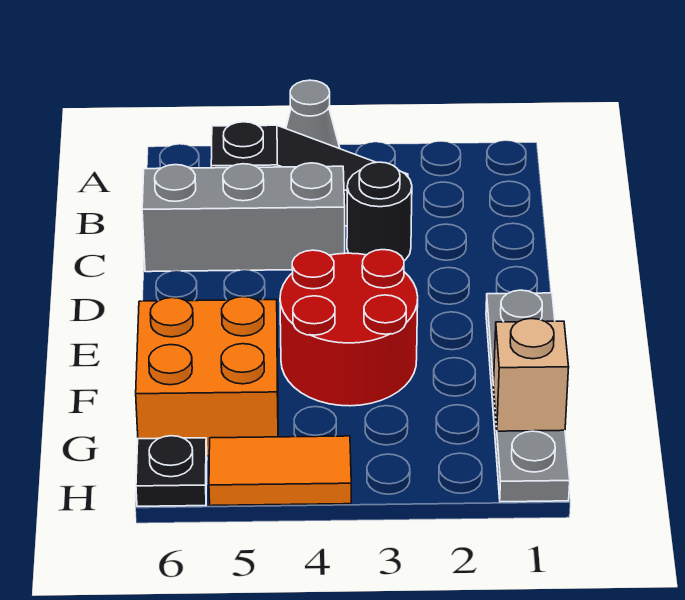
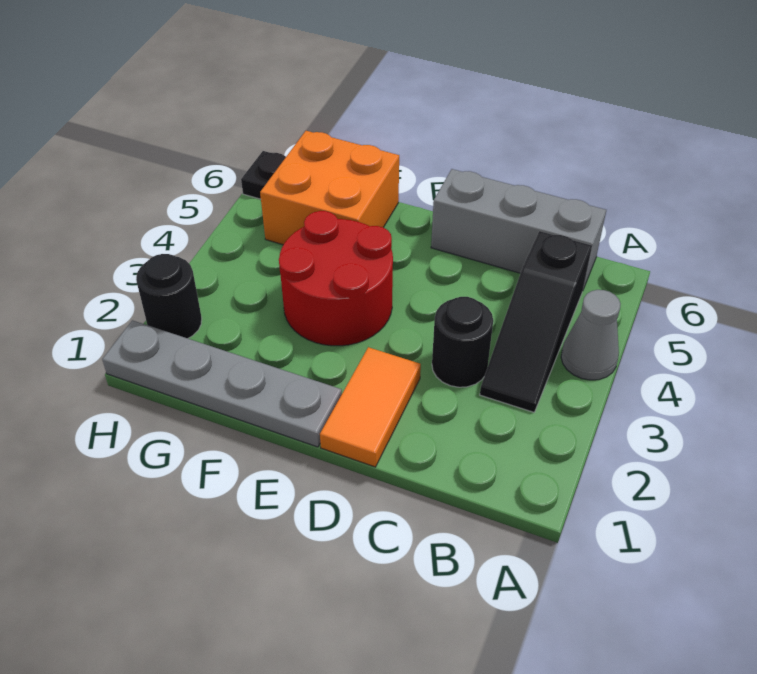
grey brick C4:C6 level 1 -> grey brick B6:D6 level 1
tan brick G1 level 2 -> none
none -> black round brick H2 level 1
orange tile H4:H5 level 1 -> orange tile D1:D2 level 1

